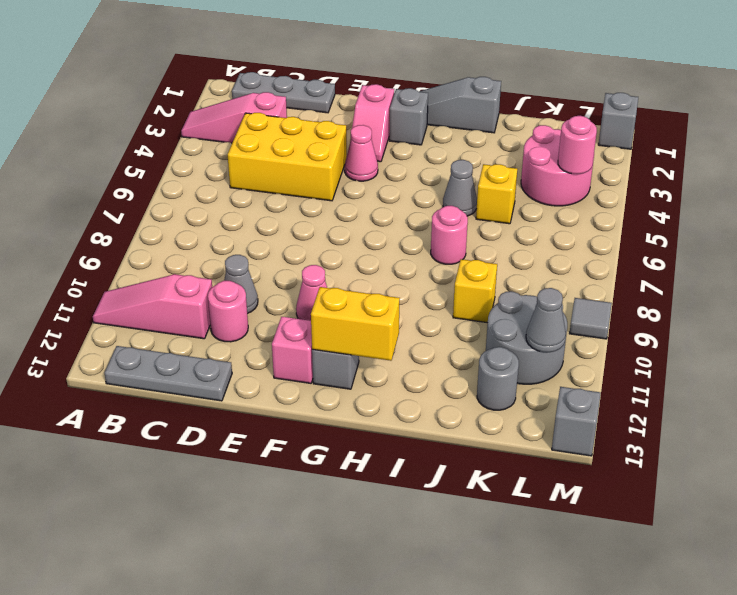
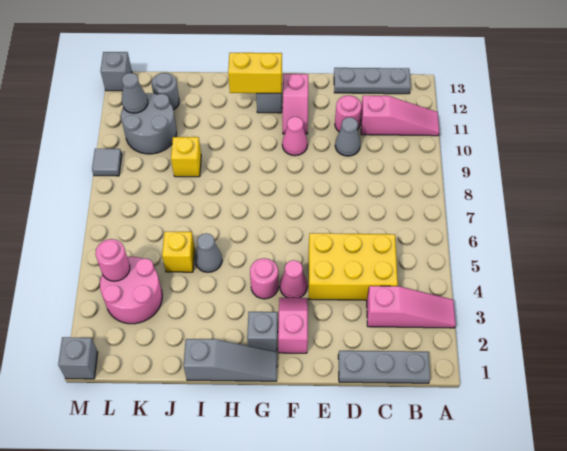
pink round brick I7 level 1 -> pink round brick G4 level 1

